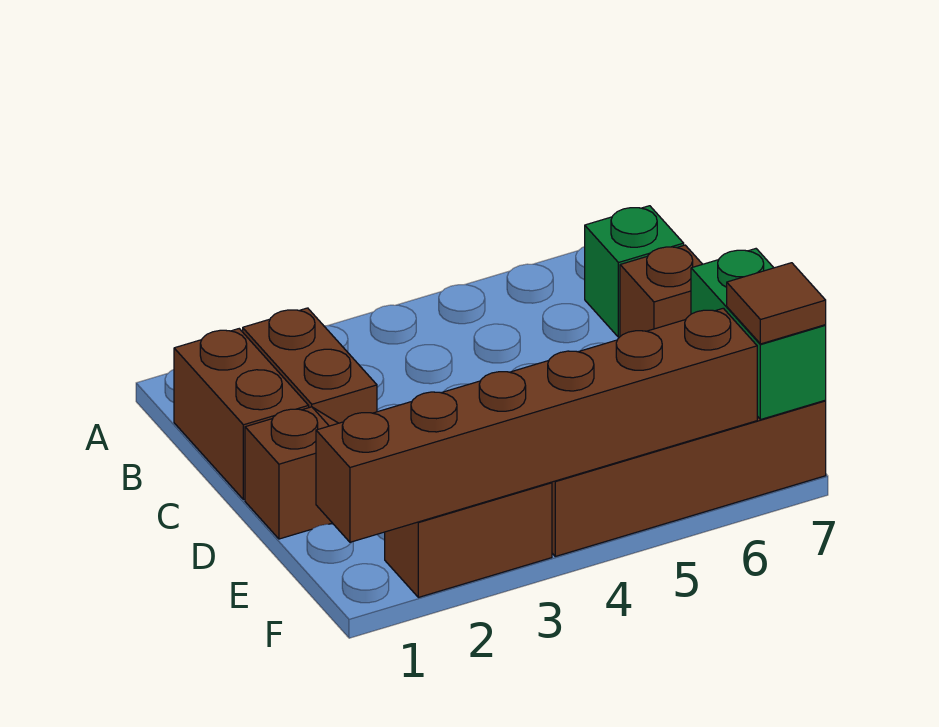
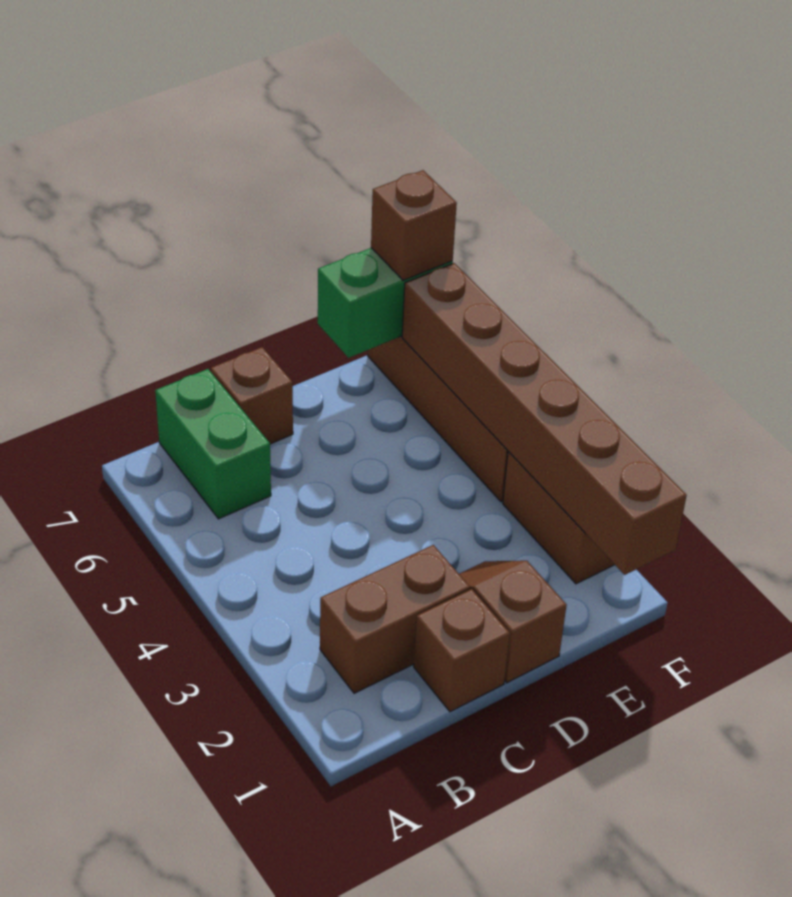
brown brick B1:C1 level 1 -> brown brick C1 level 1
green brick B7 level 1 -> green brick B6:B7 level 1
brown tile F7 level 3 -> brown brick F7 level 3

